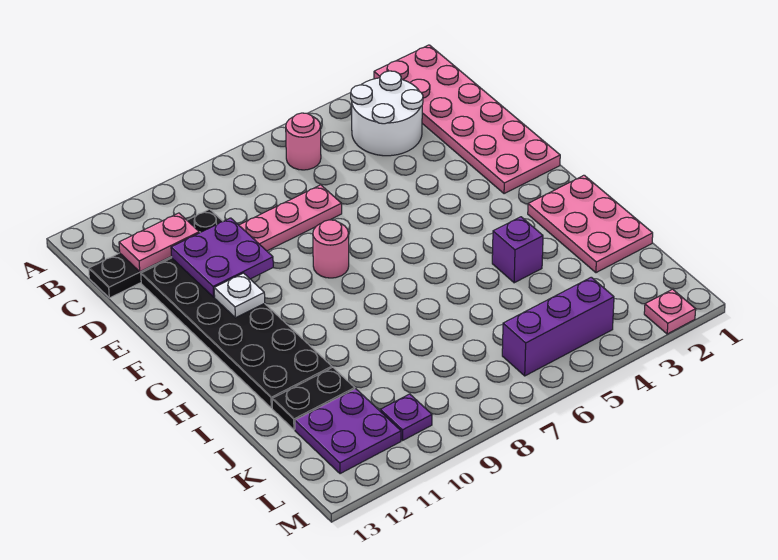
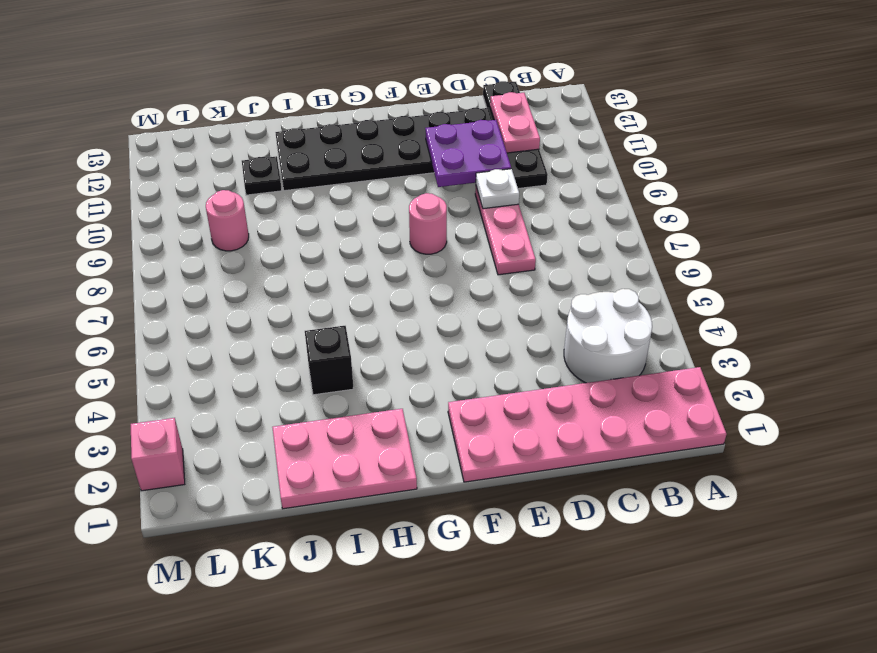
pink round brick B6 level 1 -> pink round brick K9 level 1
white plate F11 level 2 -> white plate D9 level 2
purple brick I4 level 1 -> black brick I4 level 1
black plate J11:J12 level 1 -> black plate J11 level 1
purple plate K11:L12 level 1 -> none
purple brick L4:L6 level 1 -> none
purple plate L10 level 1 -> none
pink plate M2 level 1 -> pink brick M2 level 1

